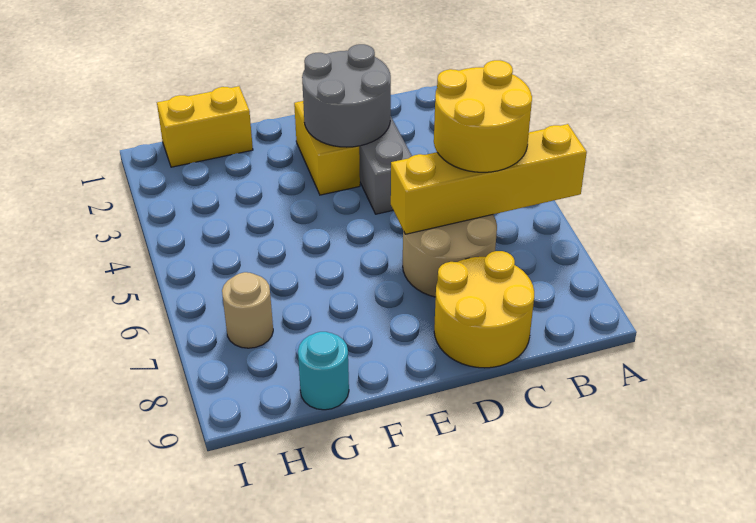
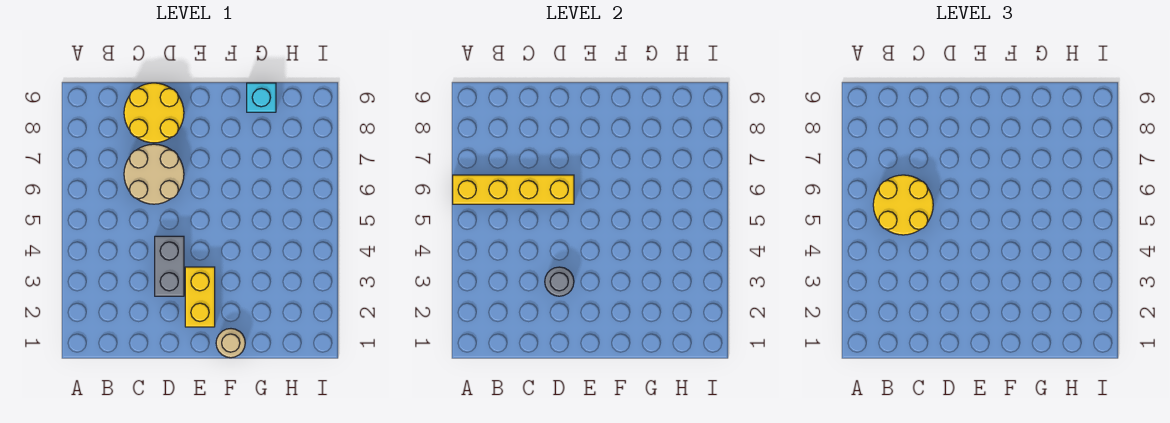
grey round brick D2:E3 level 2 -> grey round brick D3 level 2
yellow brick G1:H1 level 1 -> none
cyan round brick G9 level 1 -> cyan brick G9 level 1
tan round brick H7 level 1 -> tan round brick F1 level 1

